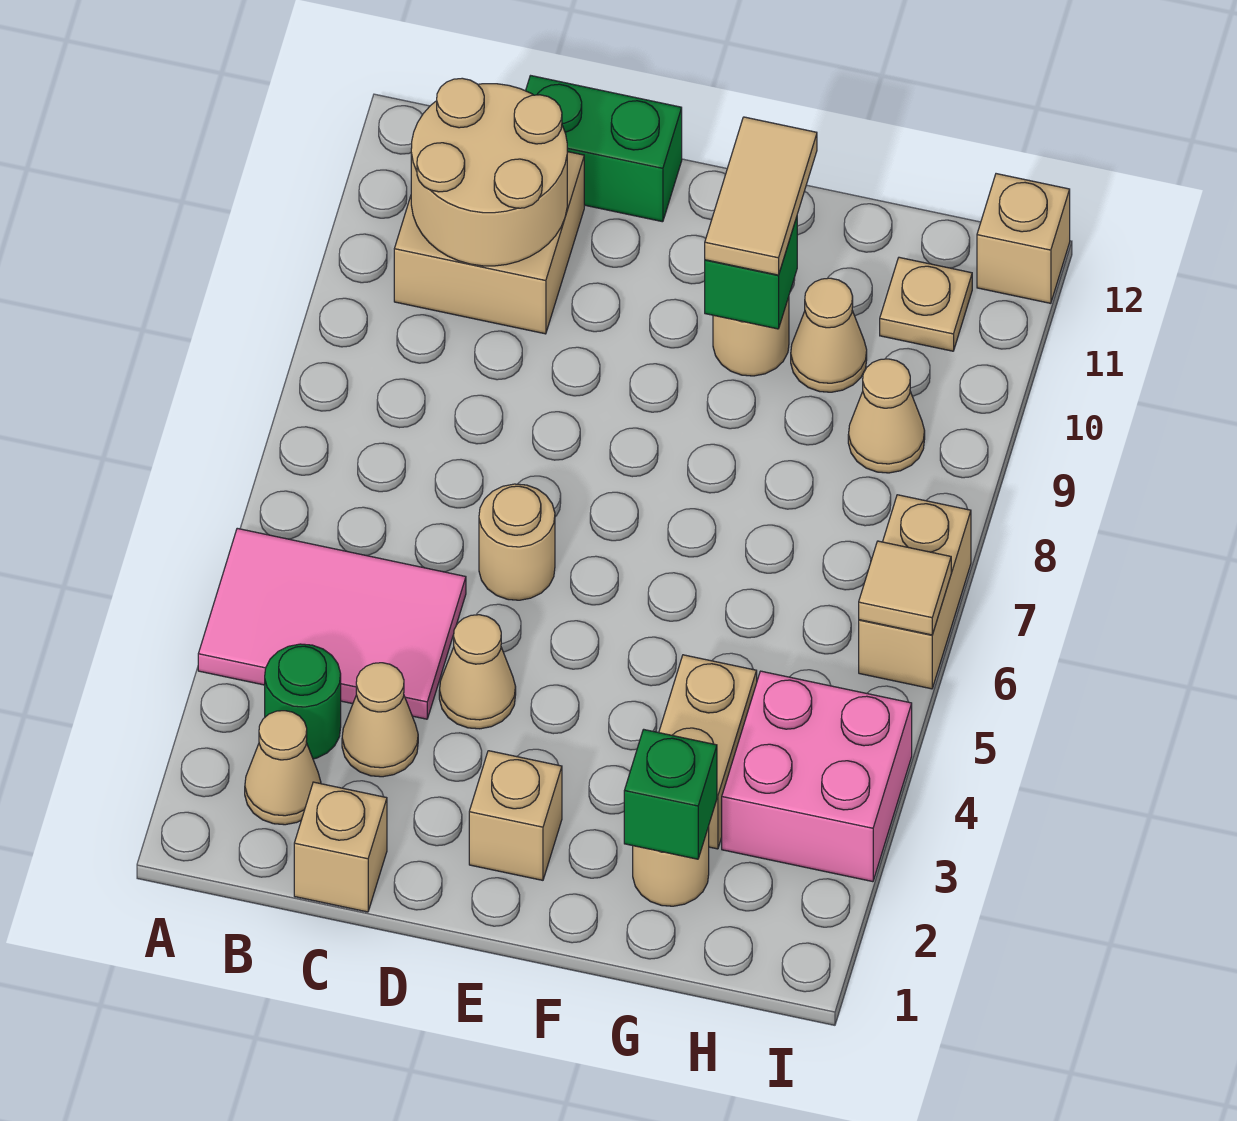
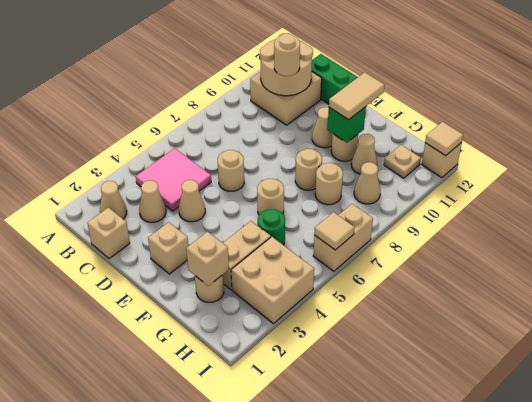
pink tile A4:C5 level 1 -> pink tile B4:C5 level 1
green round brick B3 level 1 -> green round brick G5 level 1
none -> tan round brick C10 level 3
none -> tan cone E10 level 1
none -> tan round brick F6 level 1
none -> tan round brick F8 level 1
green brick G2 level 2 -> tan brick G2 level 2
none -> tan round brick G8 level 1
pink brick H3:I4 level 1 -> tan brick H3:I4 level 1
none -> tan tile I12 level 2

